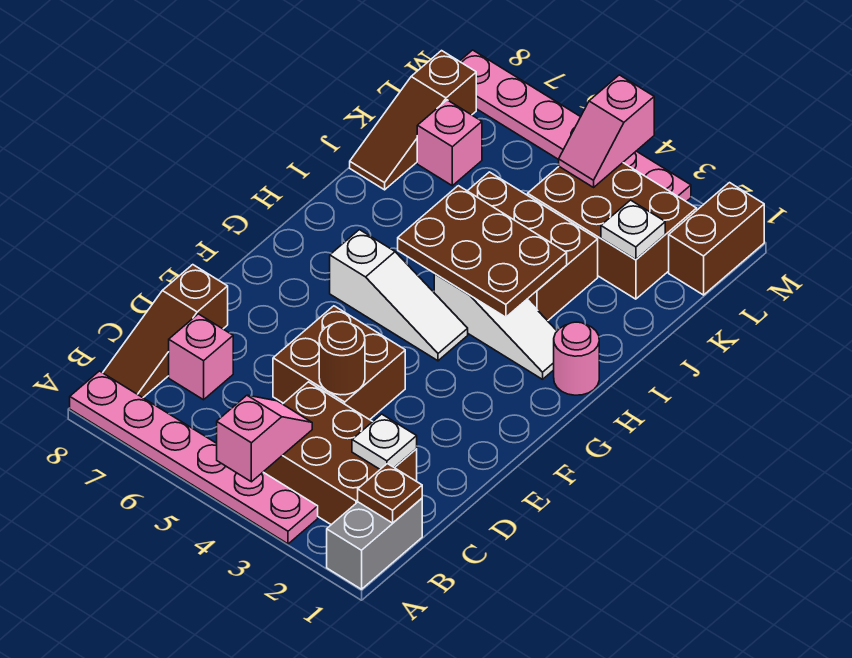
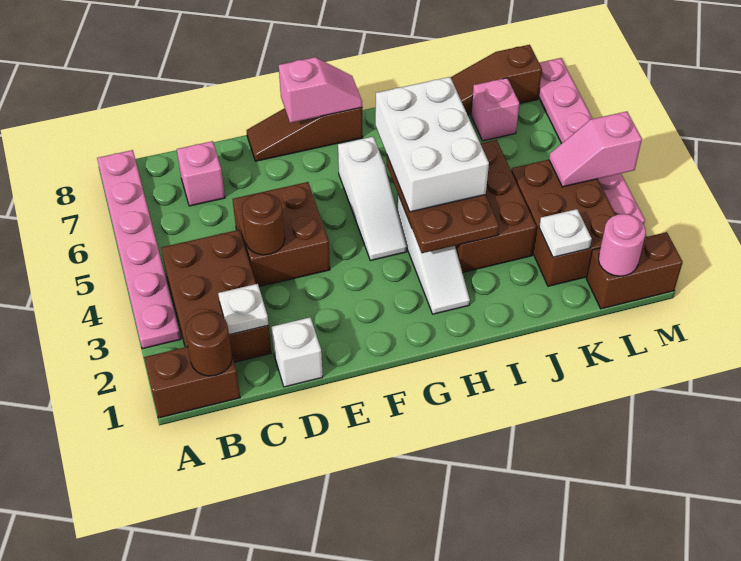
grey brick A1:B1 level 1 -> brown brick A1:B1 level 1
pink slope A4:B4 level 2 top A -> pink slope F8:G8 level 2 top F
brown plate B1 level 2 -> brown round brick B1 level 2
brown slope B8:D8 level 1 top D -> brown slope E8:G8 level 1 top G
none -> white brick D1 level 1
pink round brick H1 level 1 -> pink round brick L1 level 2
none -> white brick H4:I6 level 3

